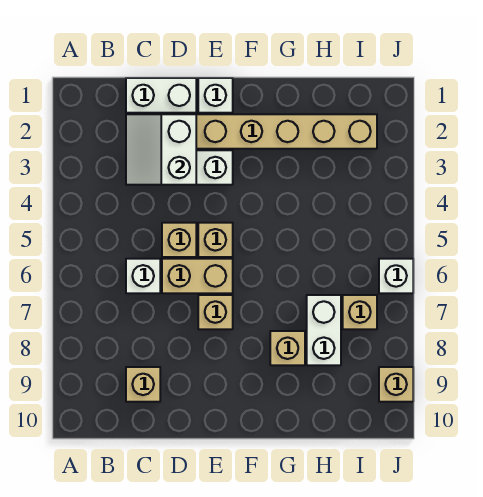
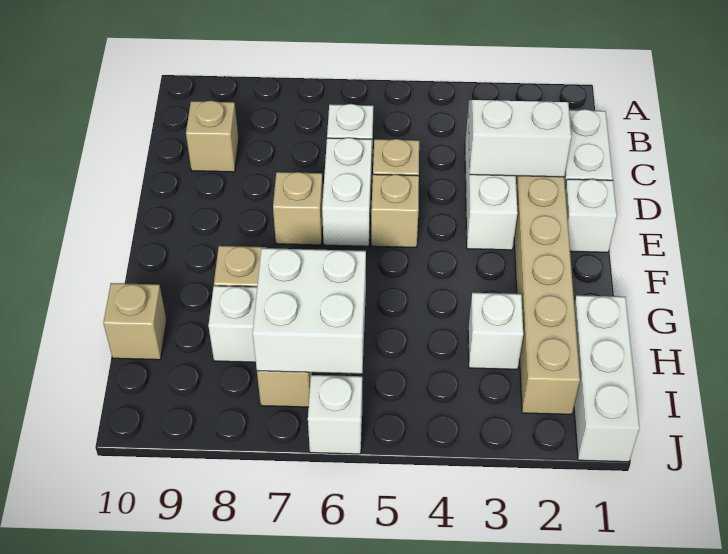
tan brick D6:E6 level 1 -> white brick D6:E6 level 1
none -> white brick H1:J1 level 1
none -> white brick H3 level 1
none -> white brick H6:I7 level 2
tan brick J9 level 1 -> tan brick H10 level 1

